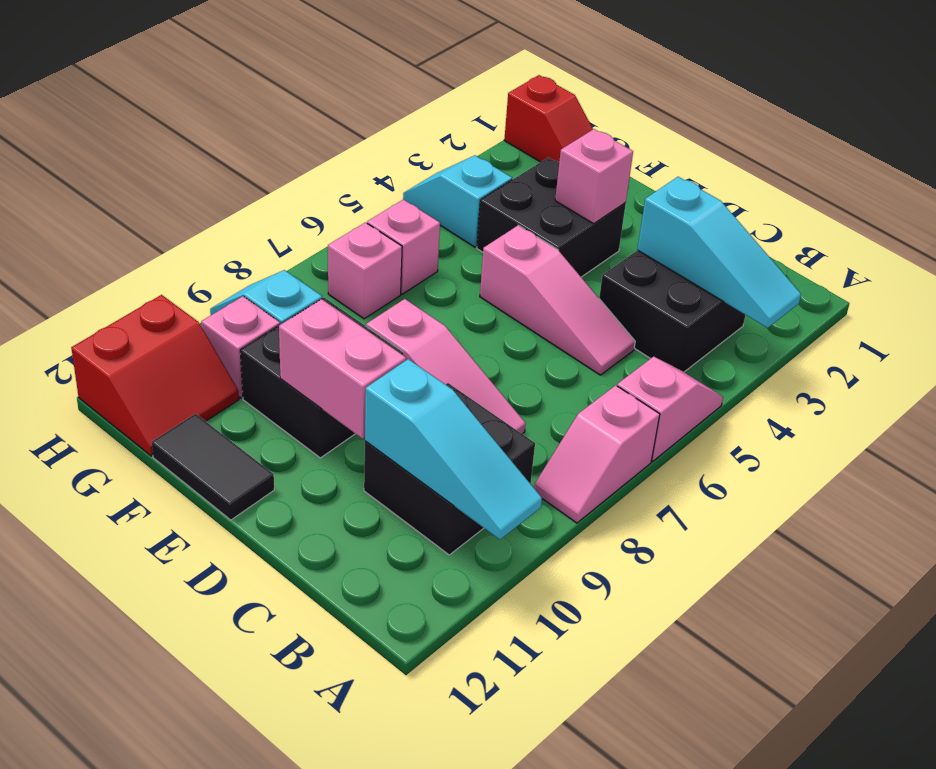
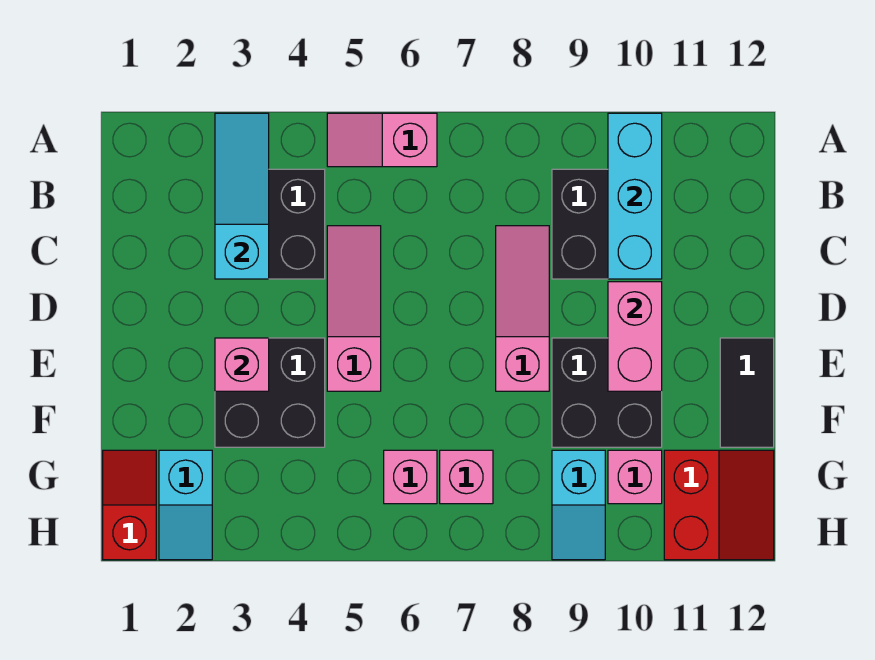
pink slope A7:A8 level 1 top 7 -> none
cyan slope A10:C10 level 2 top C -> cyan brick A10:C10 level 2
cyan slope G4:H4 level 1 top G -> cyan slope G2:H2 level 1 top G
red slope G11:H12 level 1 top H -> red slope G11:H12 level 1 top 11

